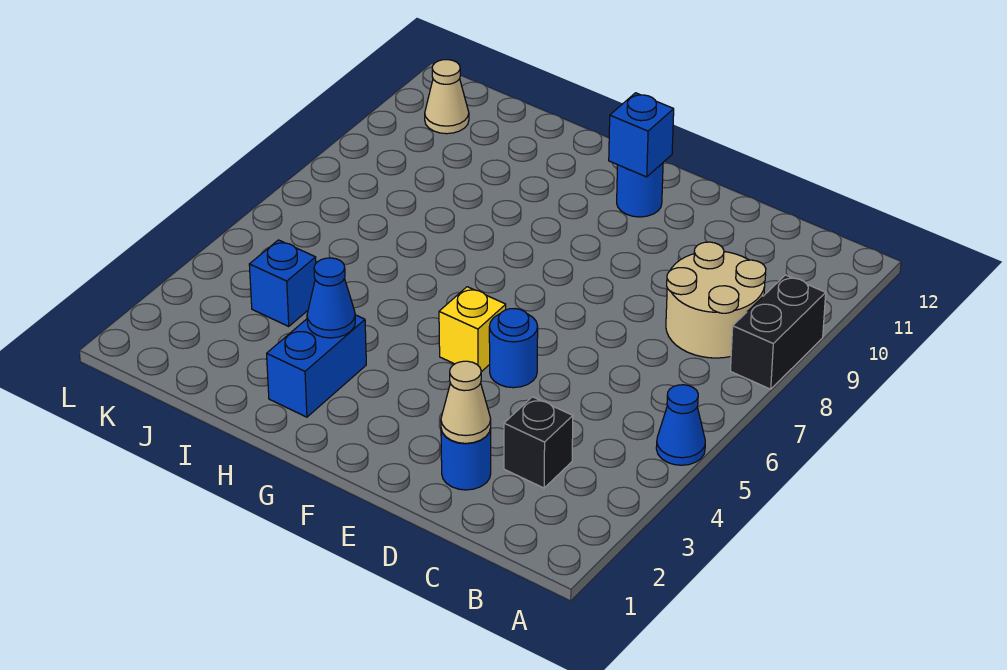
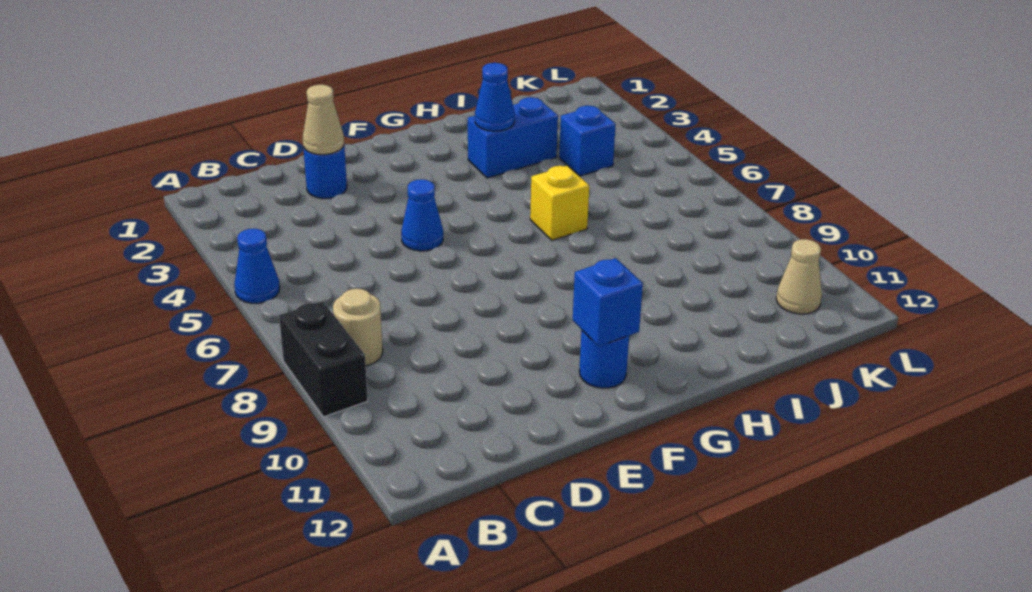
tan round brick B8:C9 level 1 -> tan round brick B8 level 1
black brick C3 level 1 -> none
blue round brick E5 level 1 -> blue cone E5 level 1
yellow brick F5 level 1 -> yellow brick H6 level 1
blue brick H2:H3 level 1 -> blue brick H3:I3 level 1

